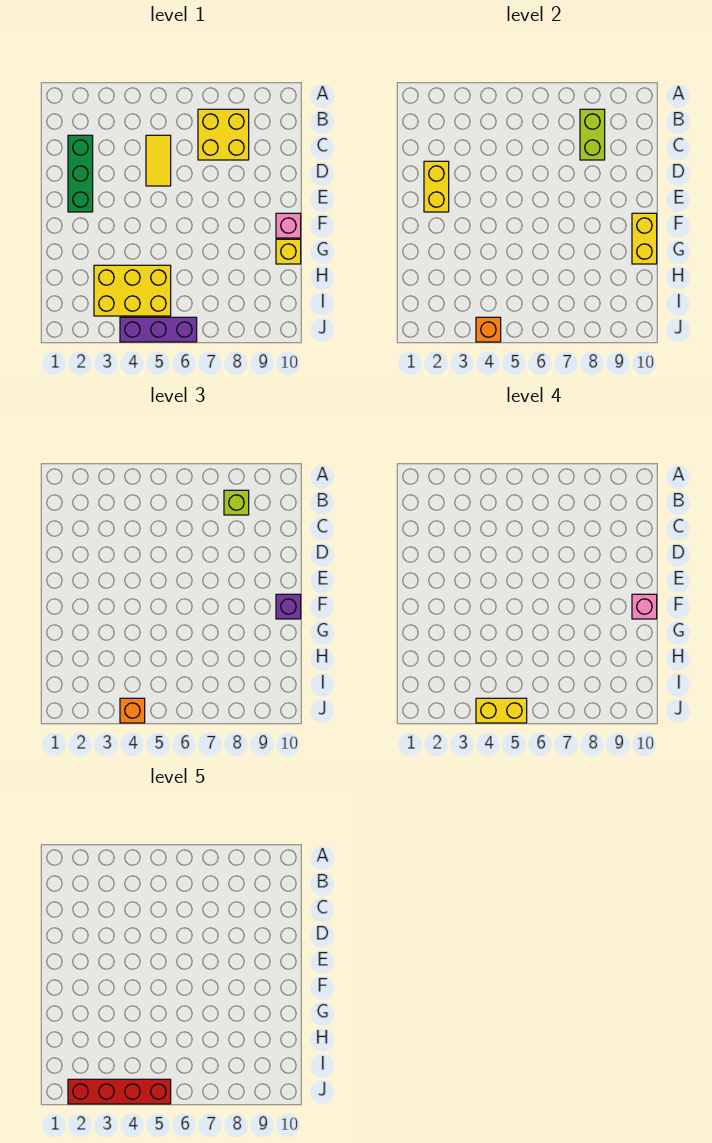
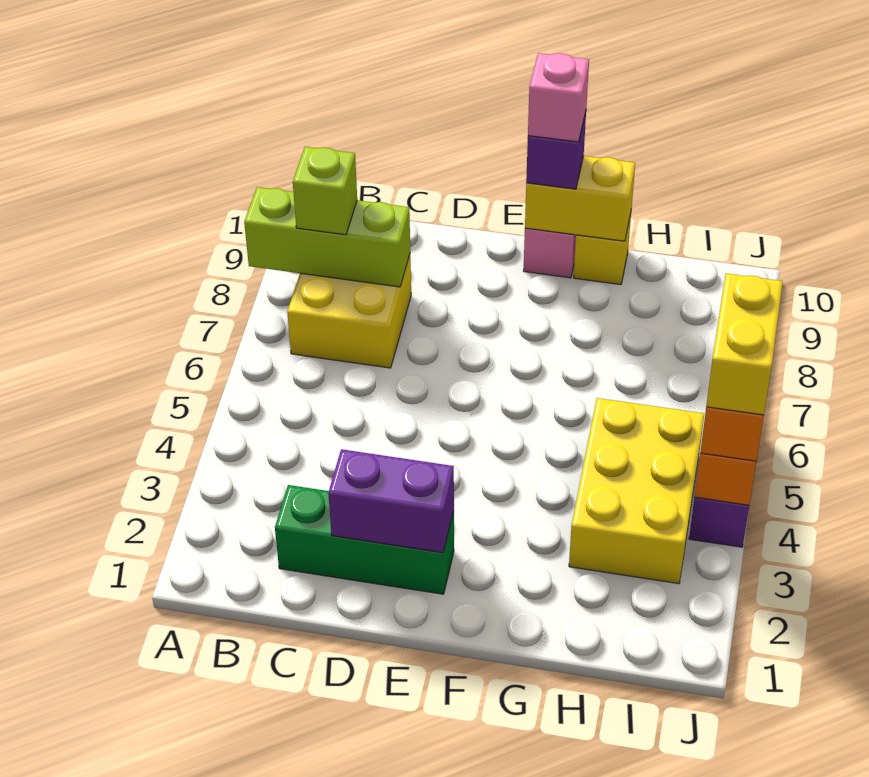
lime brick B8:C8 level 2 -> lime brick A8:C8 level 2
yellow tile C5:D5 level 1 -> none
yellow brick D2:E2 level 2 -> purple brick D2:E2 level 2
red brick J2:J5 level 5 -> none

